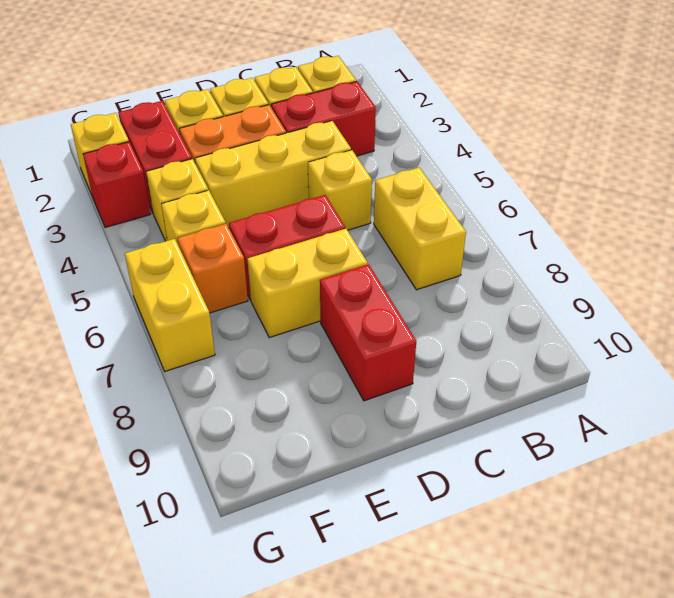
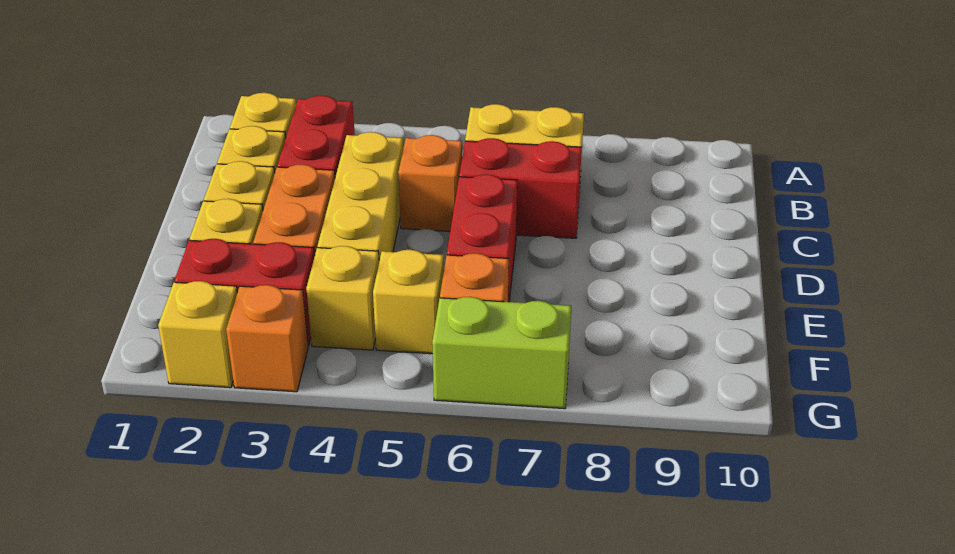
yellow brick C5 level 1 -> orange brick C5 level 1
yellow brick D7:E7 level 1 -> none
red brick D8:D9 level 1 -> red brick C6:C7 level 1
red brick G3 level 1 -> orange brick G3 level 1
yellow brick G6:G7 level 1 -> lime brick G6:G7 level 1

